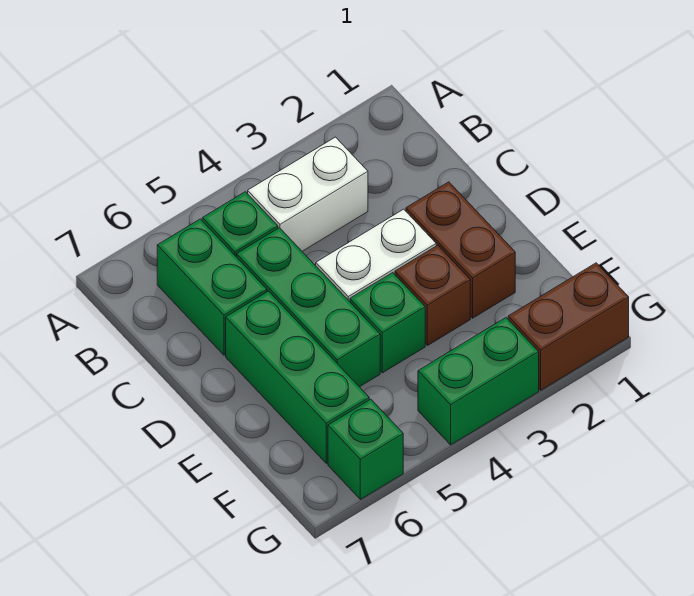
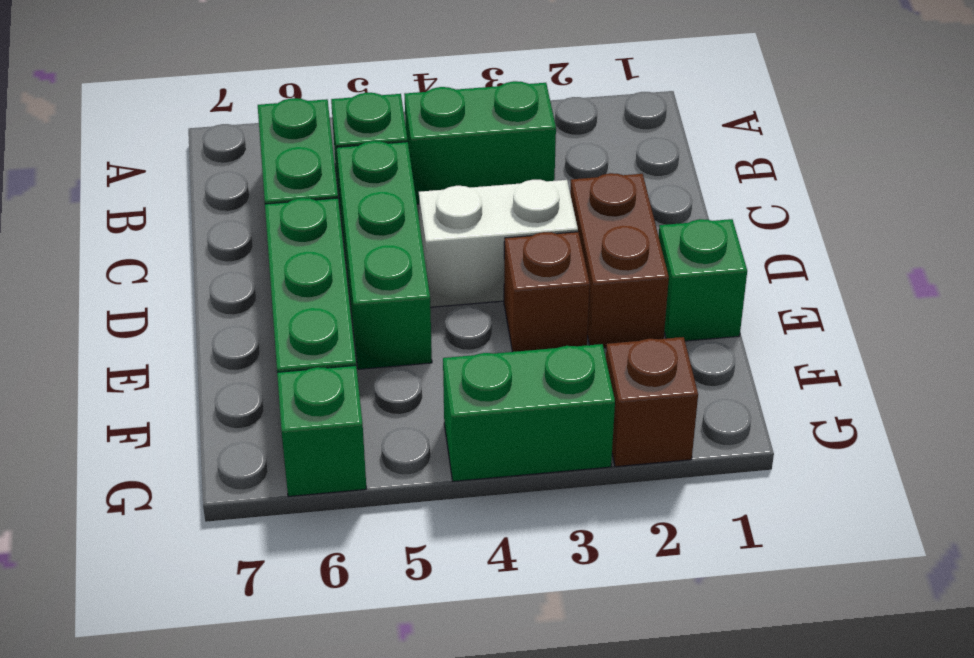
white brick B3:B4 level 1 -> green brick B3:B4 level 1
green brick E4 level 1 -> green brick E1 level 1
brown brick G1:G2 level 1 -> brown brick G2 level 1

